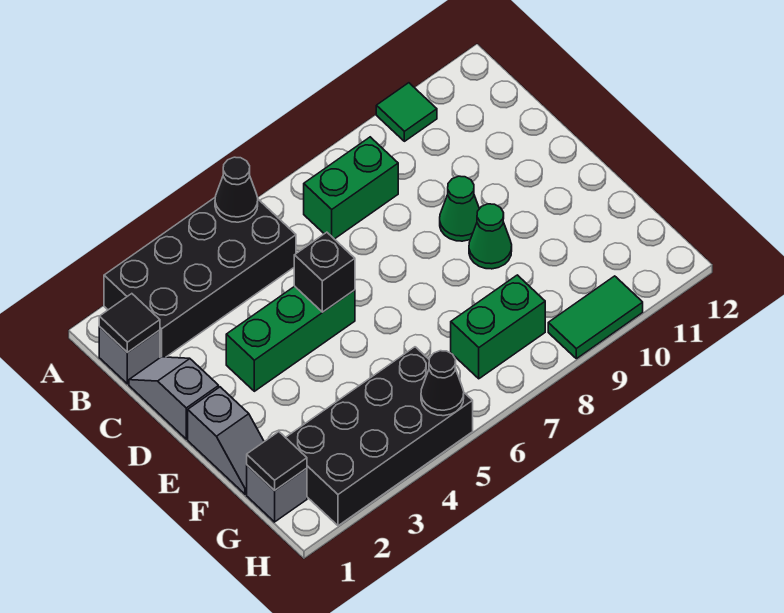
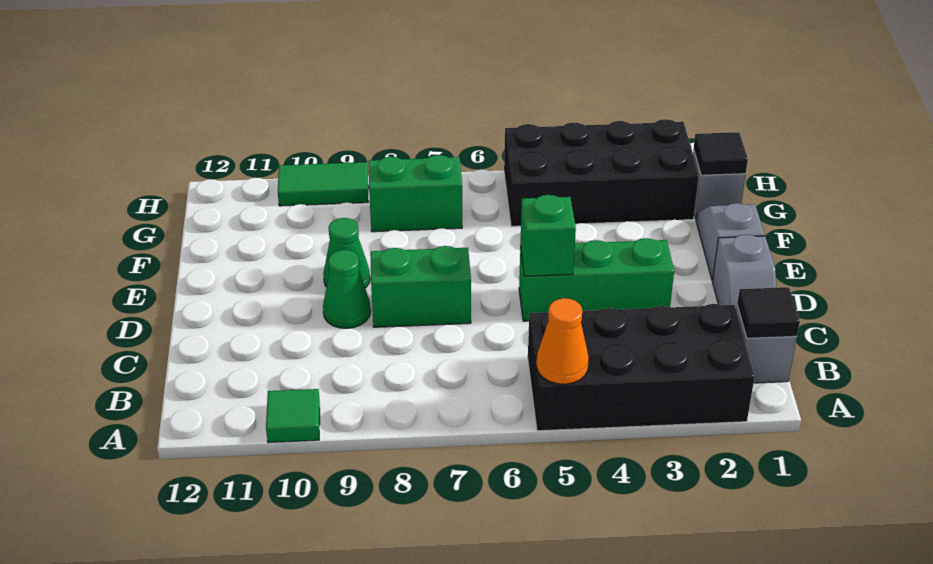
black cone A5 level 2 -> orange cone A5 level 2
green brick B7:B8 level 1 -> green brick D7:D8 level 1
black brick D5 level 2 -> green brick D5 level 2
black cone H5 level 2 -> none

